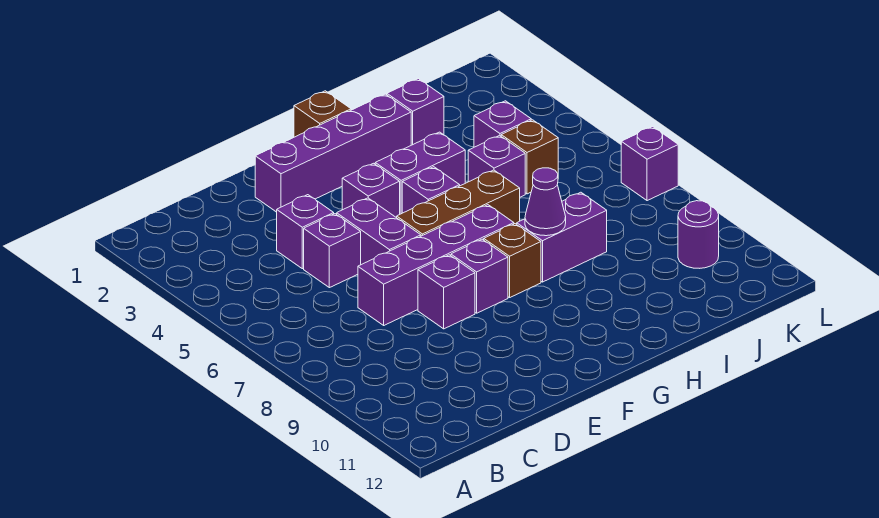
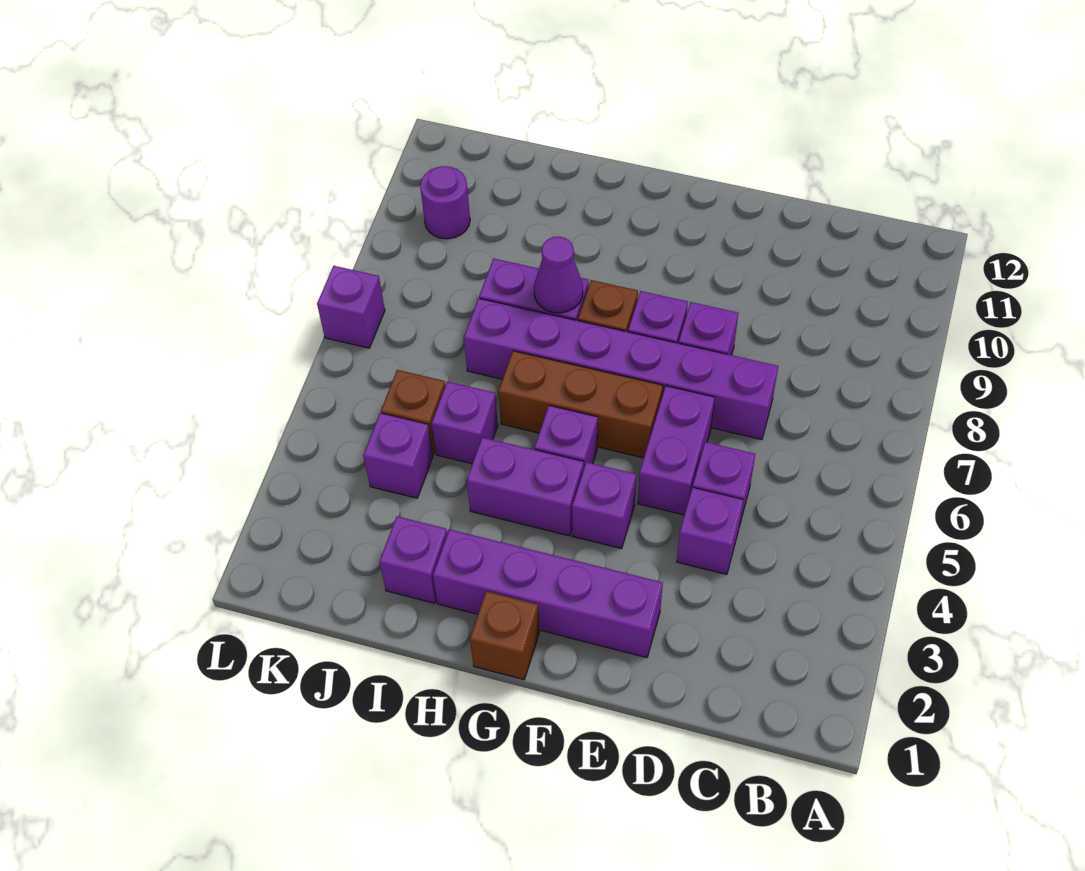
purple brick D7:G7 level 1 -> purple brick D7:I7 level 1

